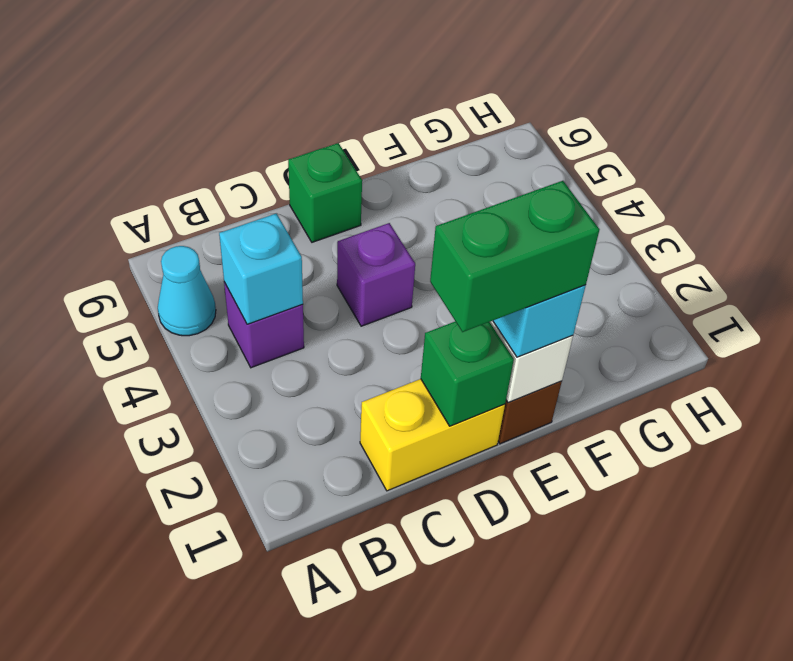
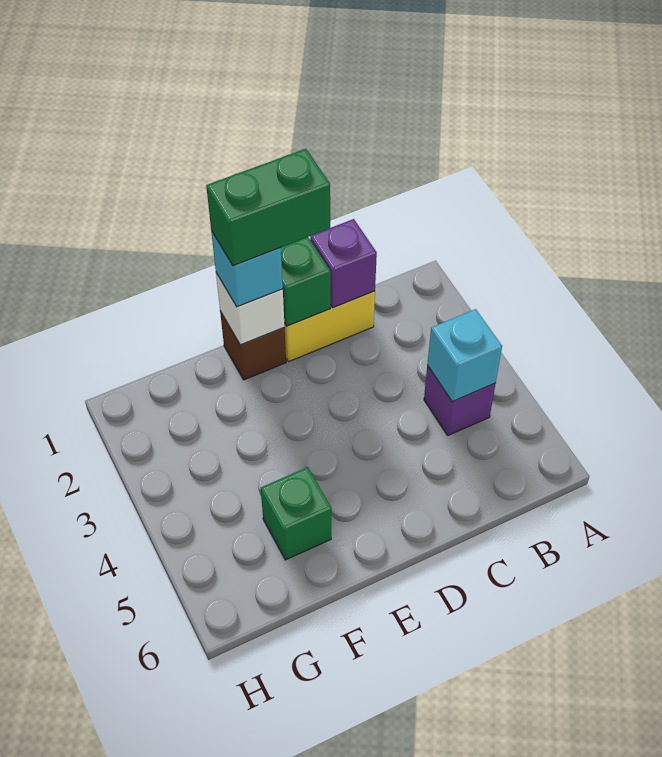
cyan cone A5 level 1 -> none
purple brick D4 level 1 -> purple brick C1 level 2
green brick D6 level 1 -> green brick F5 level 1

